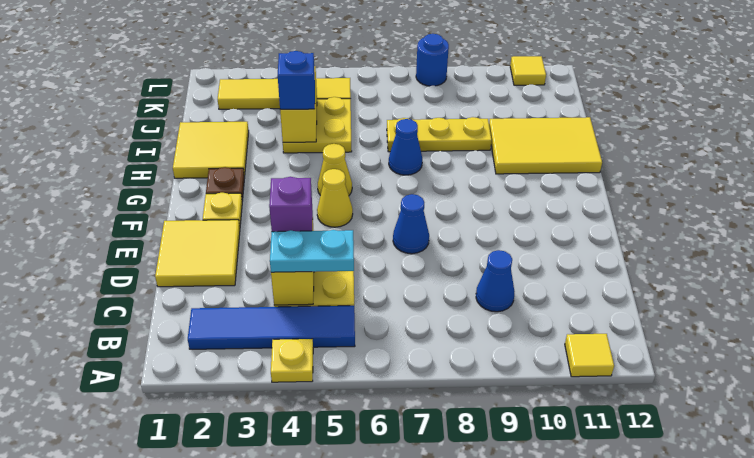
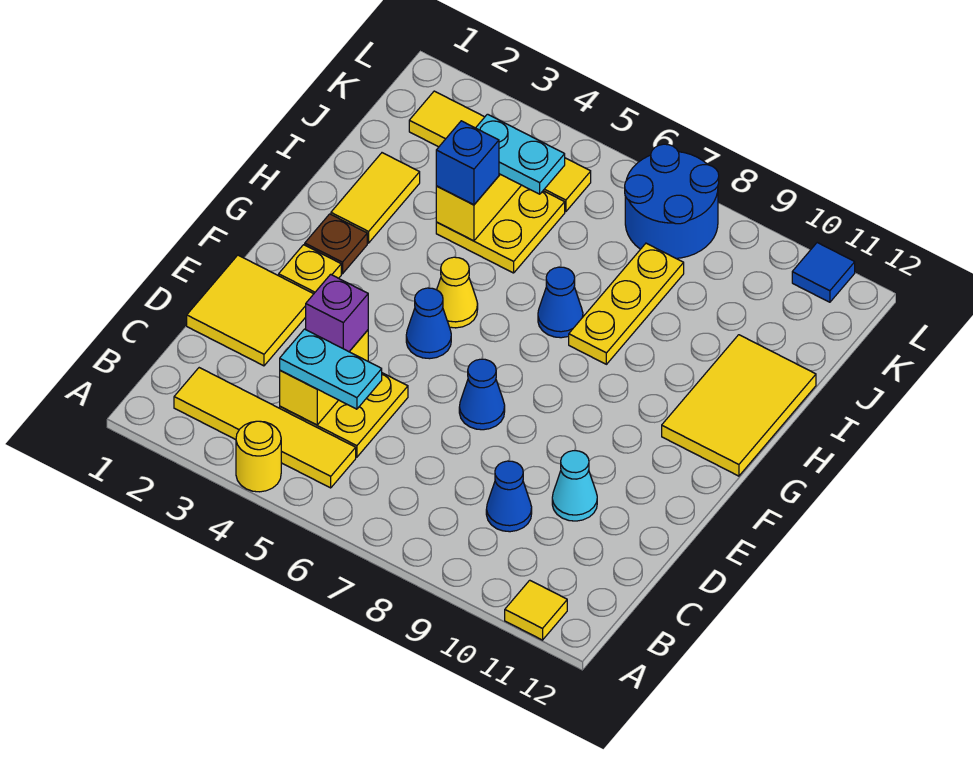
yellow plate A4 level 1 -> yellow round brick A4 level 1
blue tile B2:B5 level 1 -> yellow tile B2:B5 level 1
none -> cyan cone D10 level 1
yellow cone F5 level 1 -> blue cone F5 level 1
yellow tile H1:I2 level 1 -> yellow tile H2:I2 level 1
yellow tile H10:I12 level 1 -> yellow tile G11:I12 level 1
yellow plate I7:I9 level 1 -> yellow plate H8:J8 level 1
none -> cyan plate J4:J5 level 3
blue round brick L8 level 1 -> blue round brick K7:L8 level 1
yellow tile L11 level 1 -> blue tile L11 level 1

